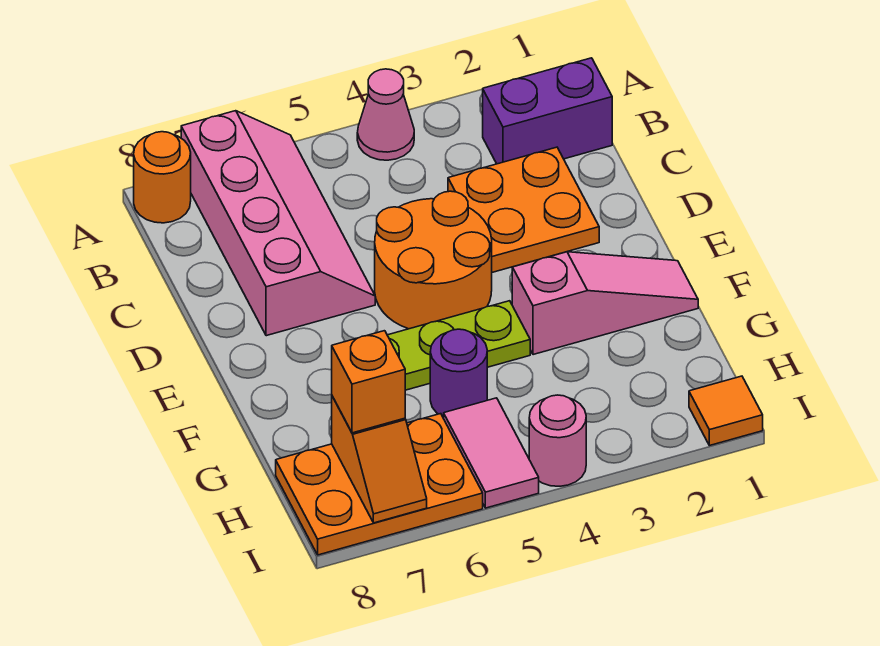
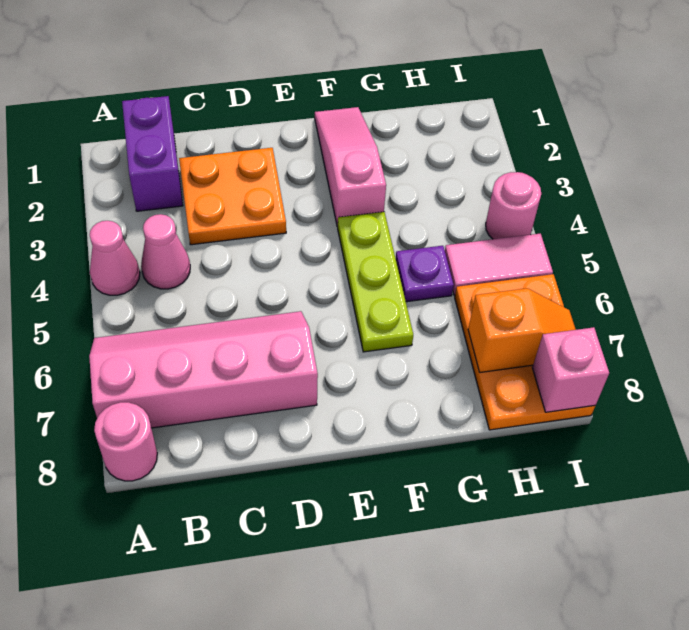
orange round brick A8 level 1 -> pink round brick A8 level 1
none -> pink cone B4 level 1
orange round brick D4:E5 level 1 -> none
purple round brick G5 level 1 -> purple plate G5 level 1
orange brick H7 level 3 -> none
orange tile I1 level 1 -> none
none -> pink brick I8 level 2

